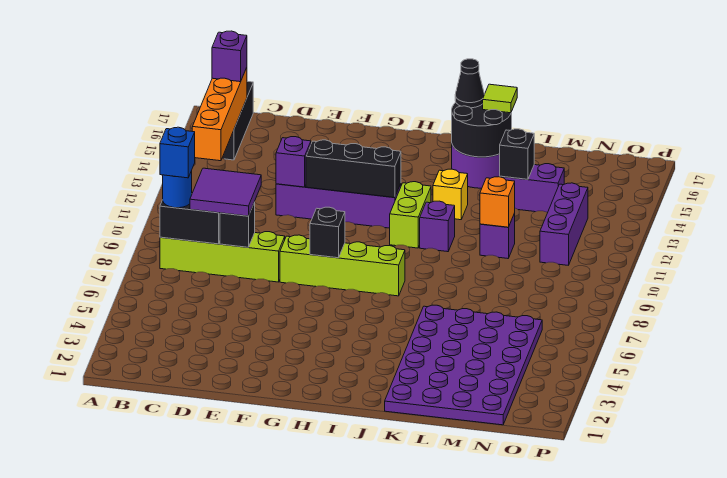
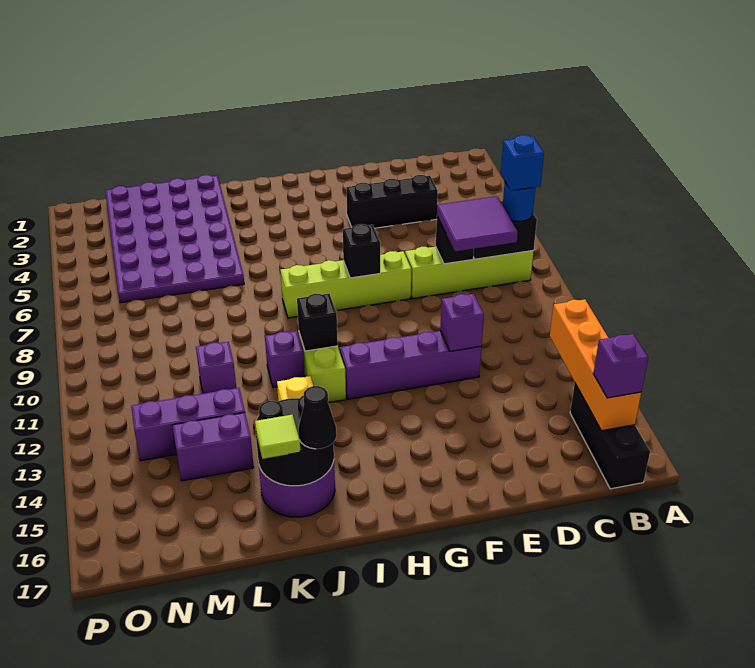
black brick F12:H12 level 2 -> black brick D4:F4 level 1
orange brick L11 level 2 -> none
black brick L14 level 2 -> black brick I11 level 2
purple brick N11:N13 level 1 -> purple brick L13:N13 level 1

